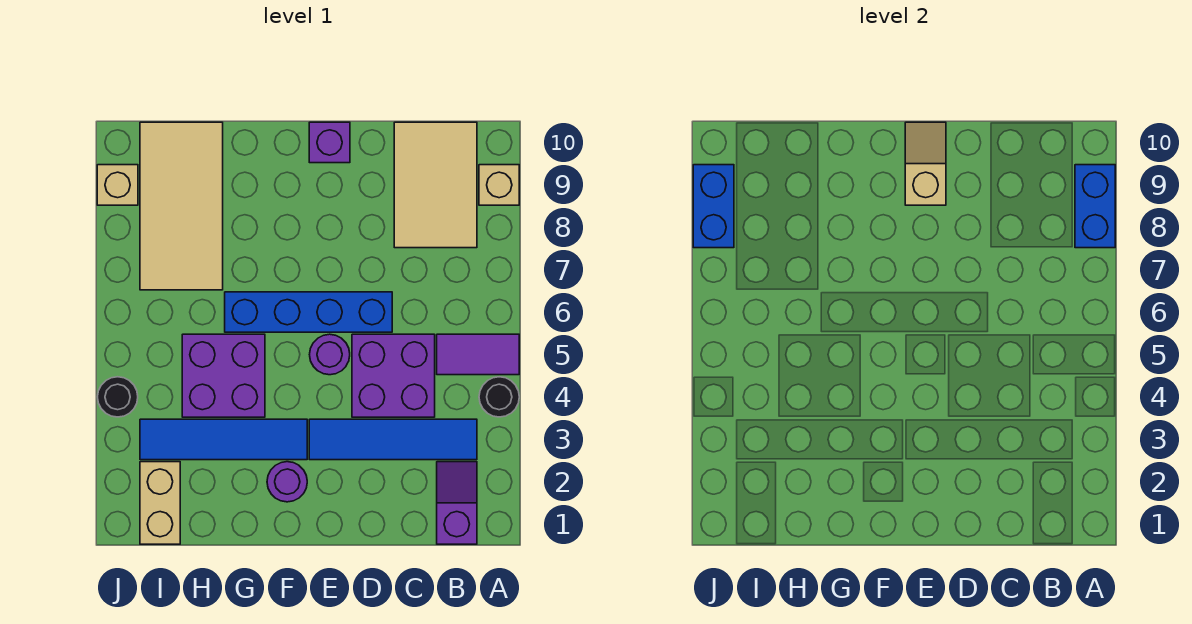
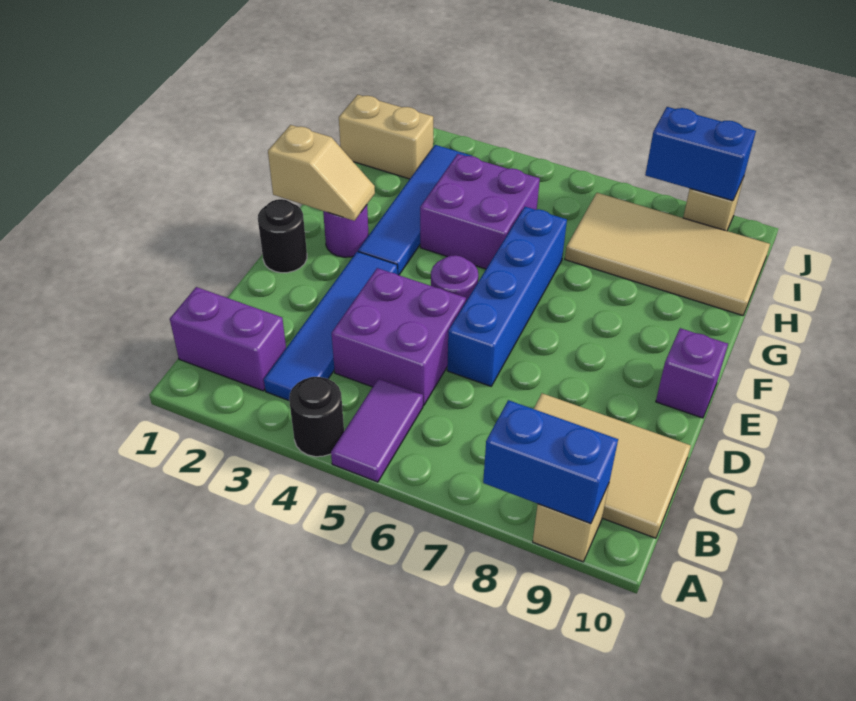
purple slope B1:B2 level 1 top 1 -> purple brick B1:B2 level 1
tan slope E9:E10 level 2 top 9 -> tan slope F1:F2 level 2 top 1
black round brick J4 level 1 -> black round brick E1 level 1

